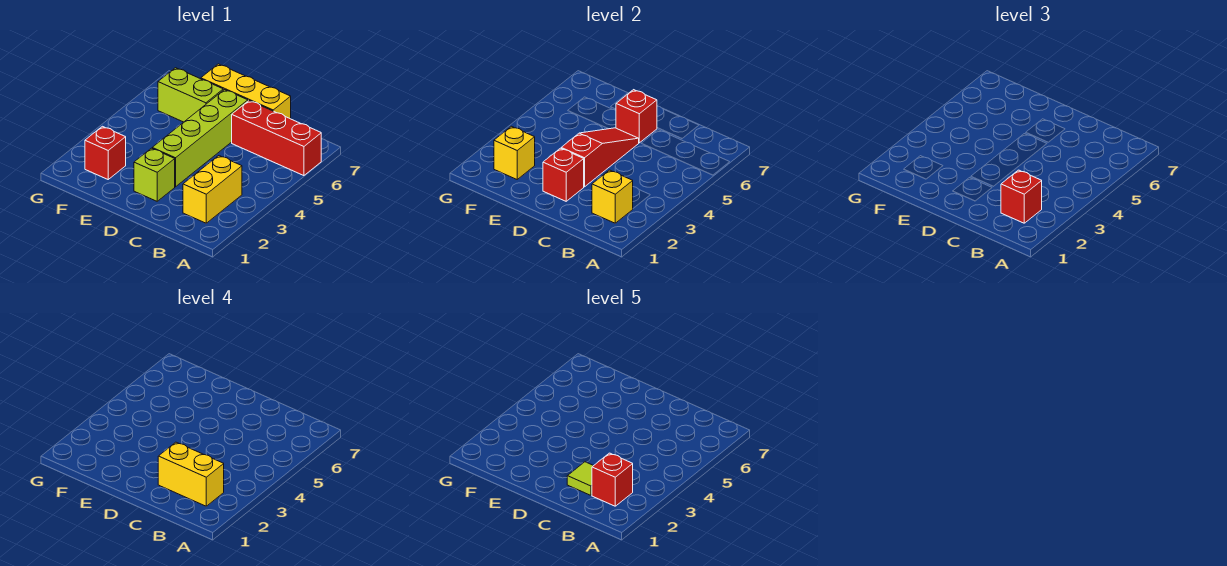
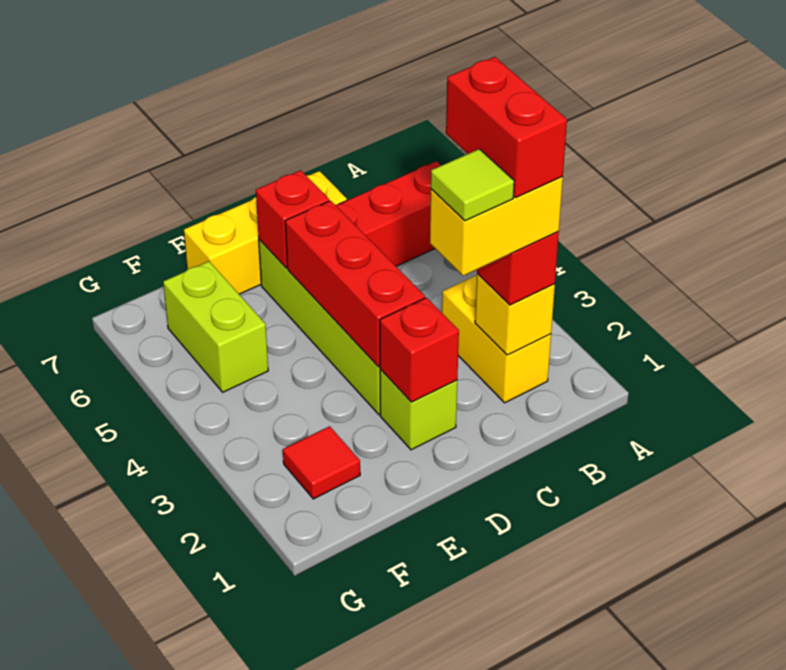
red brick B2 level 5 -> red brick B2:B3 level 5
red slope D3:D5 level 2 top 3 -> red brick D3:D5 level 2
lime brick E6:F6 level 1 -> lime brick F5:F6 level 1
red brick F2 level 1 -> red tile F2 level 1
yellow brick F2 level 2 -> none

